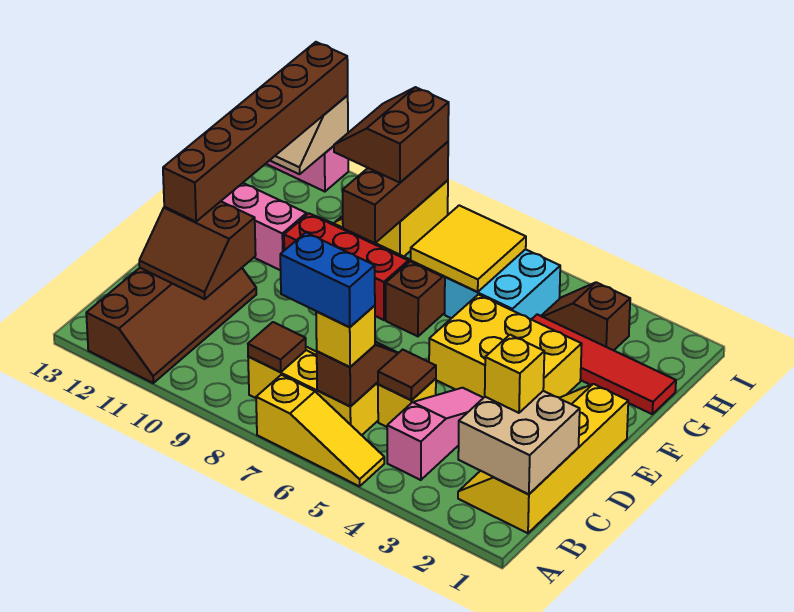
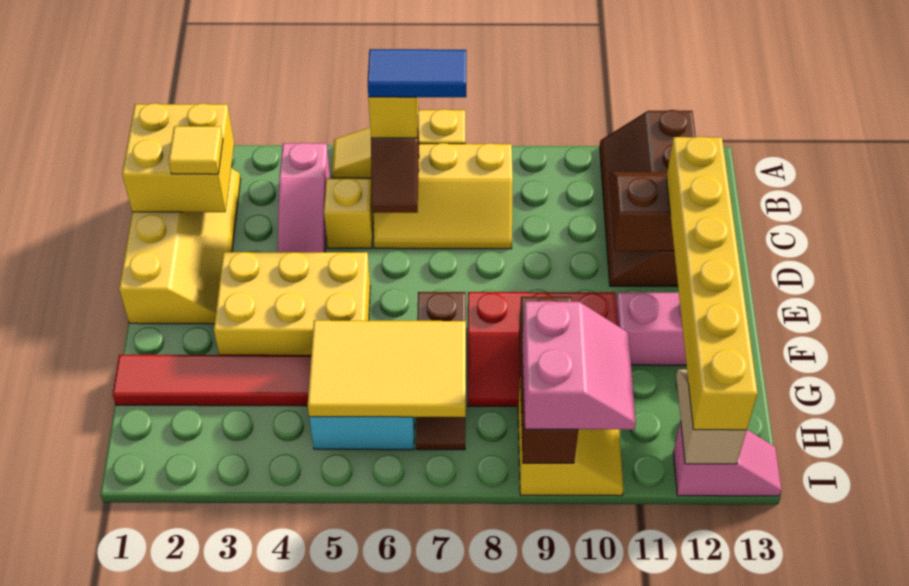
tan brick B1:C2 level 2 -> yellow brick B1:C2 level 2
blue brick B6:B7 level 4 -> blue tile B6:B7 level 4
brown tile B8 level 2 -> none
yellow brick C2 level 3 -> yellow tile C2 level 3
brown tile C5 level 2 -> none
brown brick D12:I12 level 3 -> yellow brick D12:I12 level 3
yellow tile G6:H7 level 2 -> yellow tile G5:H7 level 2
brown slope H3:H4 level 1 top 3 -> none
brown slope H9:I10 level 3 top 9 -> pink slope H9:I10 level 3 top 9

